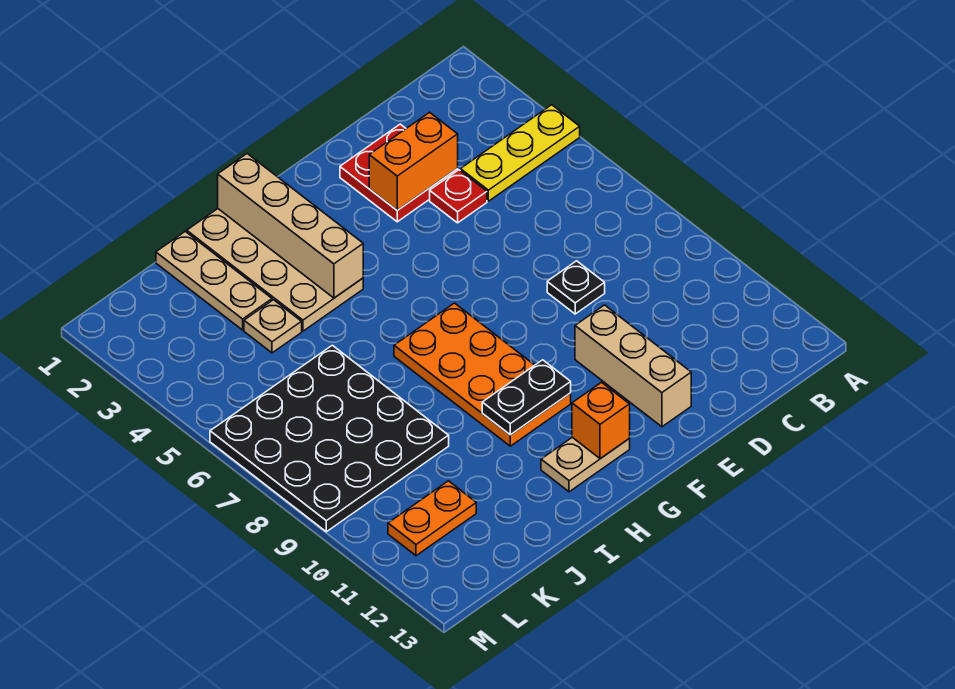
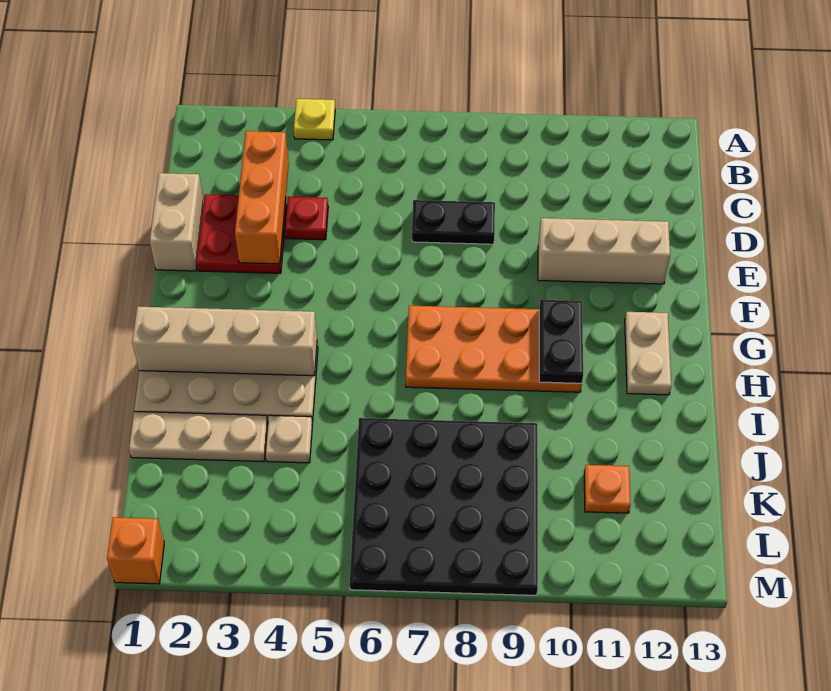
yellow plate A4:C4 level 1 -> yellow plate A4 level 1
none -> tan brick D1:E1 level 1
orange brick D3:E3 level 2 -> orange brick C3:E3 level 2
black plate D8 level 1 -> black plate D7:D8 level 1
orange brick G12 level 2 -> orange brick M1 level 1
orange plate K11:L11 level 1 -> orange plate K11 level 1

